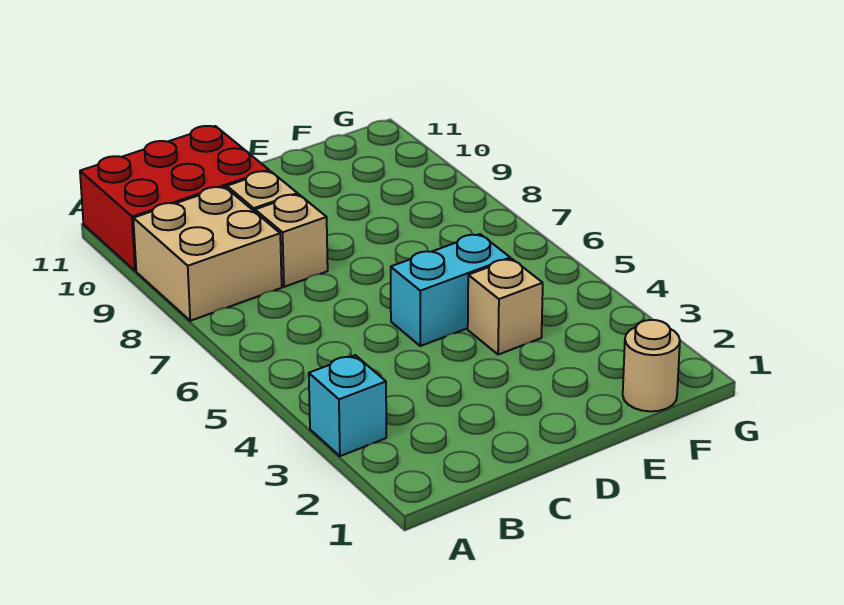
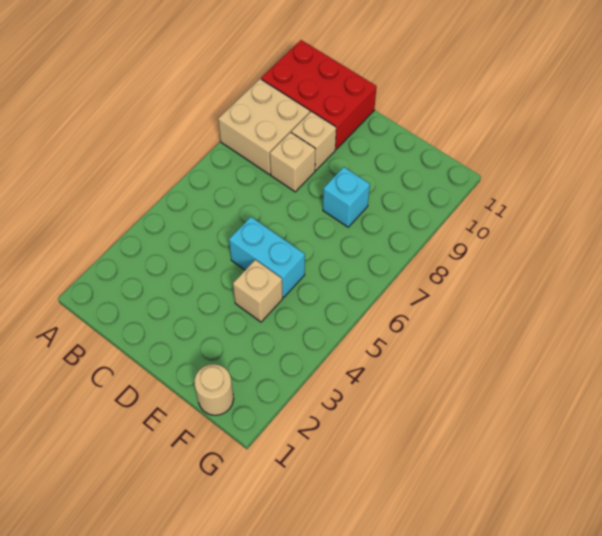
cyan brick A3 level 1 -> cyan brick E8 level 1

